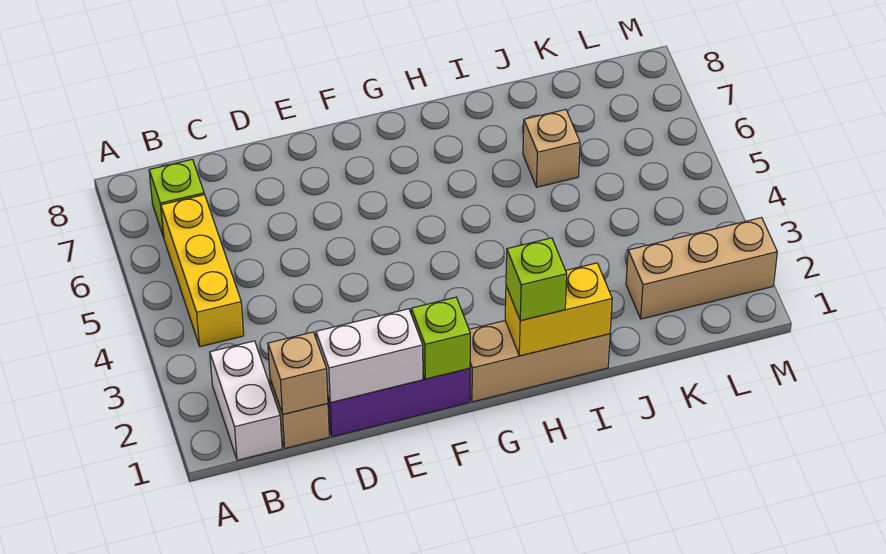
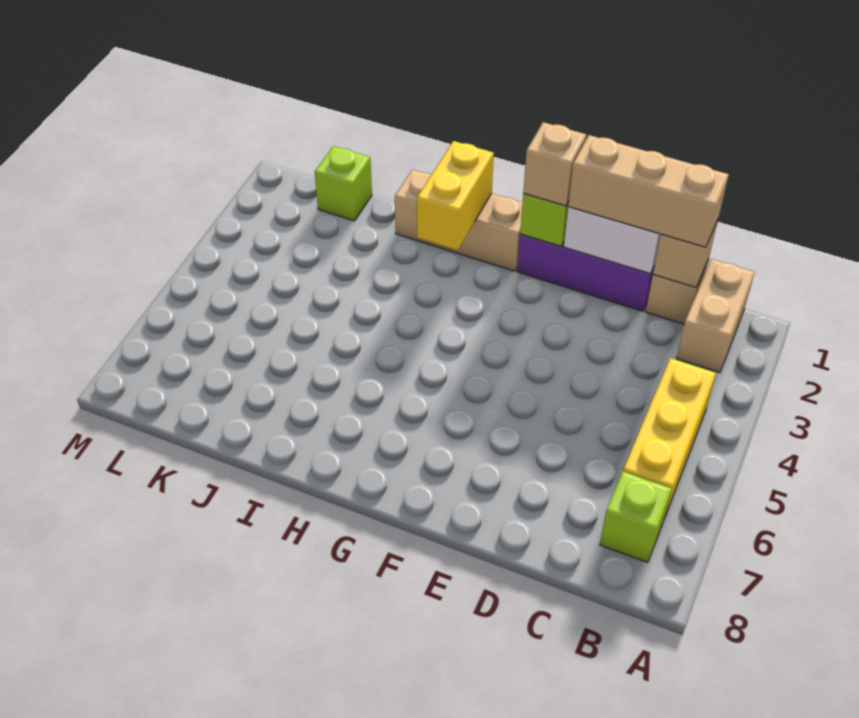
white brick B1:B2 level 1 -> tan brick B1:B2 level 1
yellow brick H1:I1 level 2 -> yellow brick H1:H2 level 2
lime brick H1 level 3 -> lime brick K1 level 1
tan brick J6 level 1 -> tan brick F1 level 3
tan brick K2:M2 level 1 -> tan brick C1:E1 level 3

